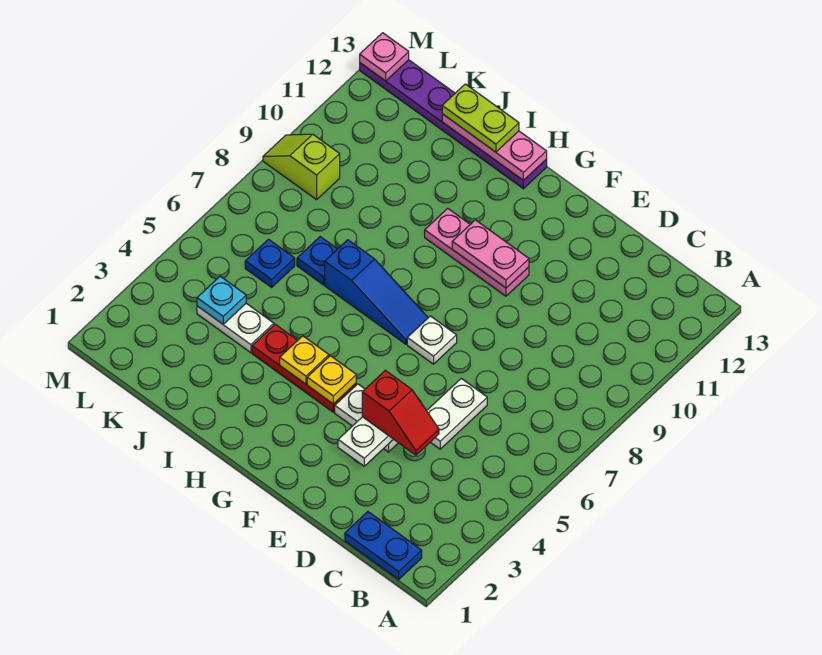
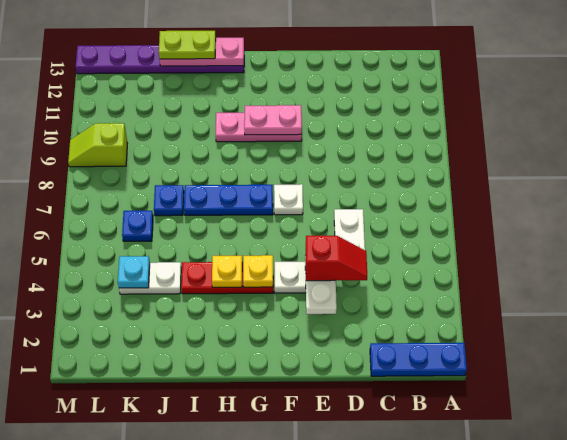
blue plate B1:C1 level 1 -> blue plate A1:C1 level 1
blue slope G7:I7 level 1 top I -> blue plate G7:I7 level 1
pink plate M13 level 2 -> none

